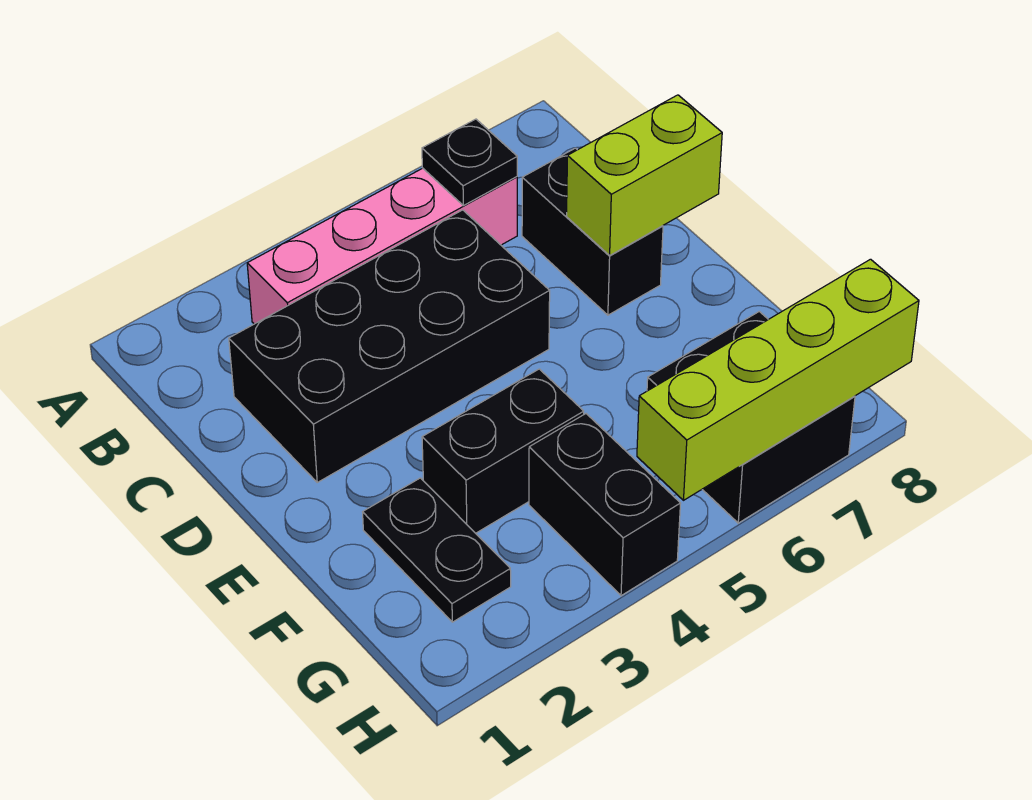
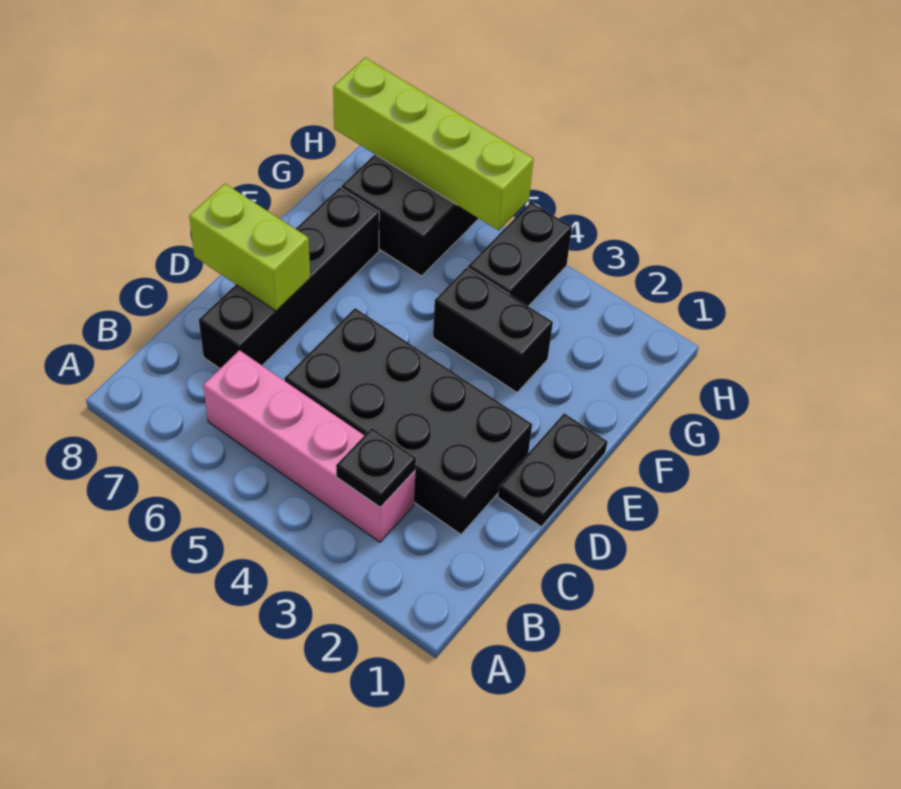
black plate B6 level 2 -> black plate B3 level 2
black brick C7:D7 level 1 -> black brick C7:F7 level 1
black plate F2:G2 level 1 -> black plate D1:E1 level 1

